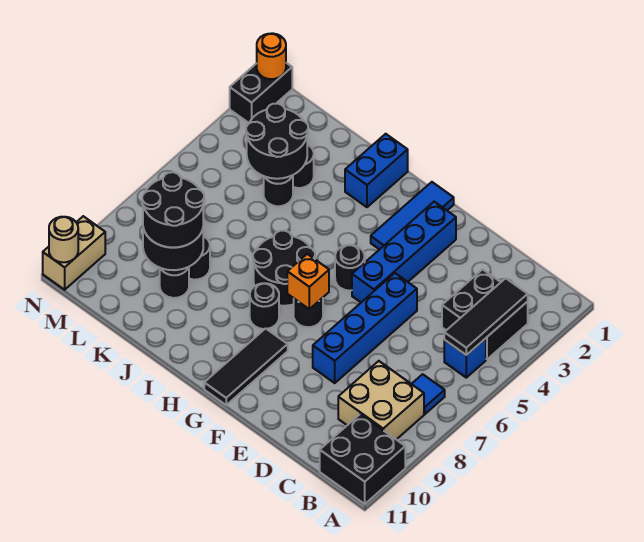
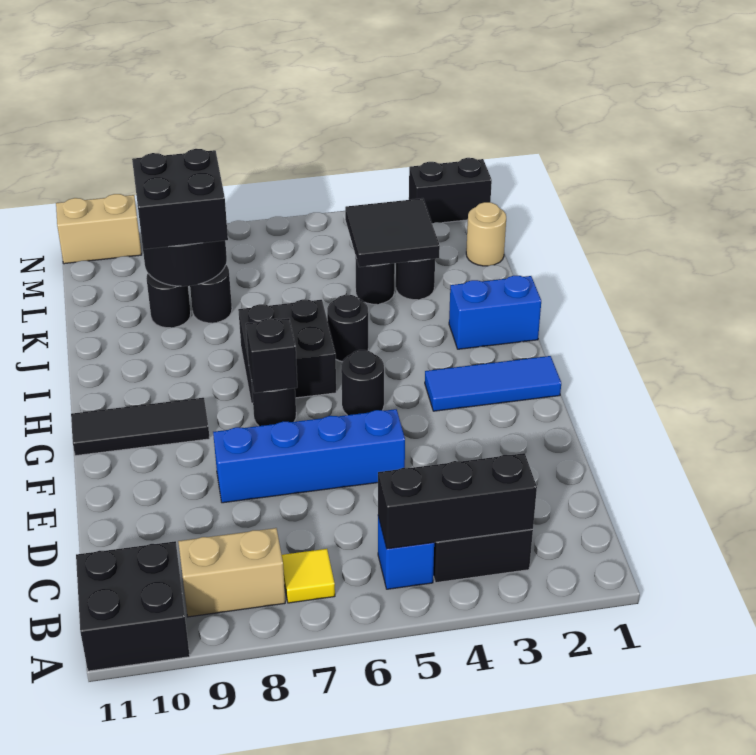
black tile B3:B5 level 2 -> black brick B3:B5 level 2
blue tile B7 level 1 -> yellow tile B7 level 1
tan brick B8:C9 level 1 -> tan brick B8:B9 level 1
blue brick F2:F5 level 1 -> none
orange brick G7 level 2 -> black brick G7 level 2
black round brick H6:I7 level 1 -> black brick H6:I7 level 1
black round brick H8 level 1 -> black round brick I5 level 1
black round brick K3:L4 level 2 -> black tile K3:L4 level 2
black round brick K8:L9 level 3 -> black brick K8:L9 level 3
orange round brick N1 level 2 -> none
tan round brick N11 level 2 -> tan round brick L1 level 1

